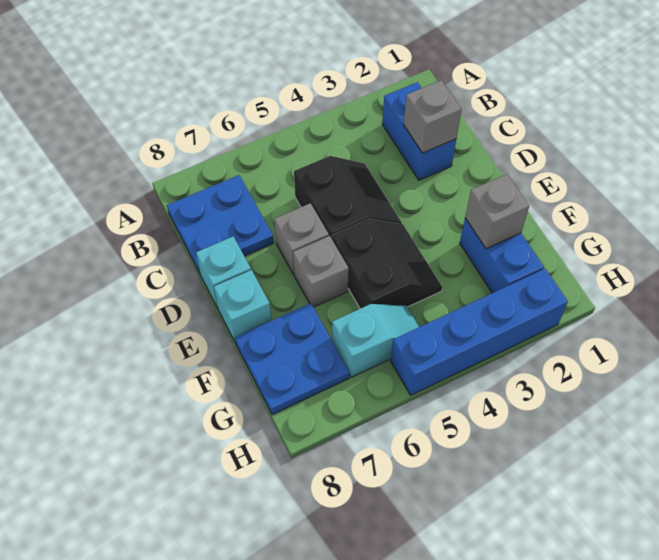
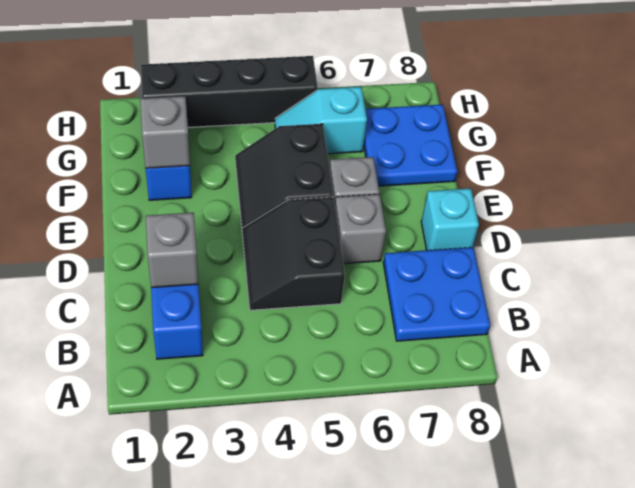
cyan brick E8 level 1 -> none
blue brick H2:H5 level 1 -> black brick H2:H5 level 1

